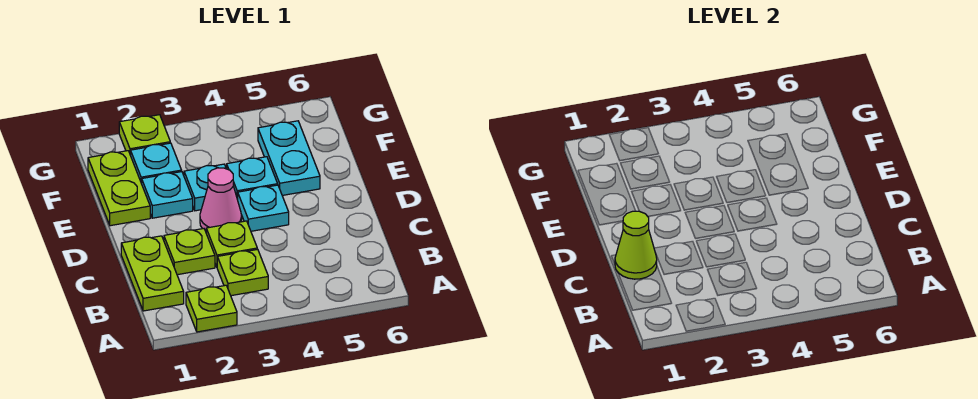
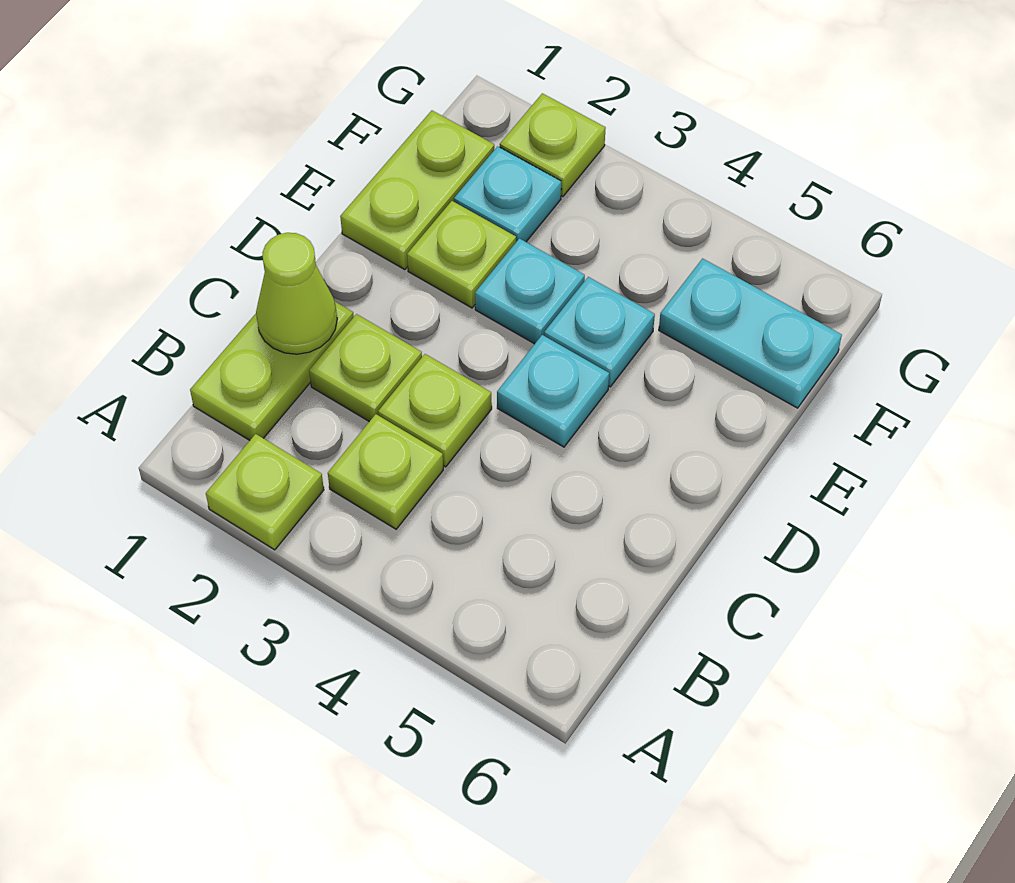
pink cone D3 level 1 -> none
cyan plate E2 level 1 -> lime plate E2 level 1
cyan plate E5:F5 level 1 -> cyan plate F5:F6 level 1

